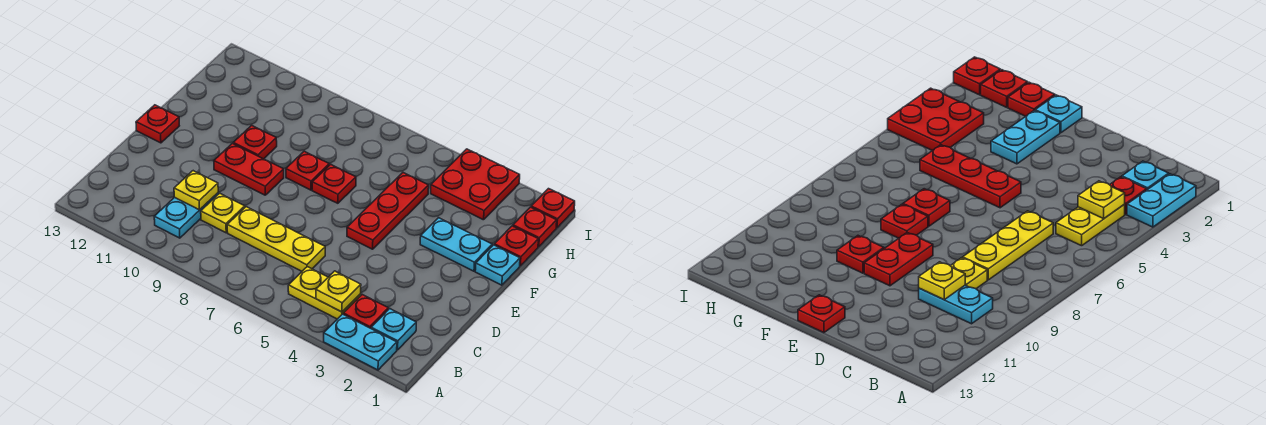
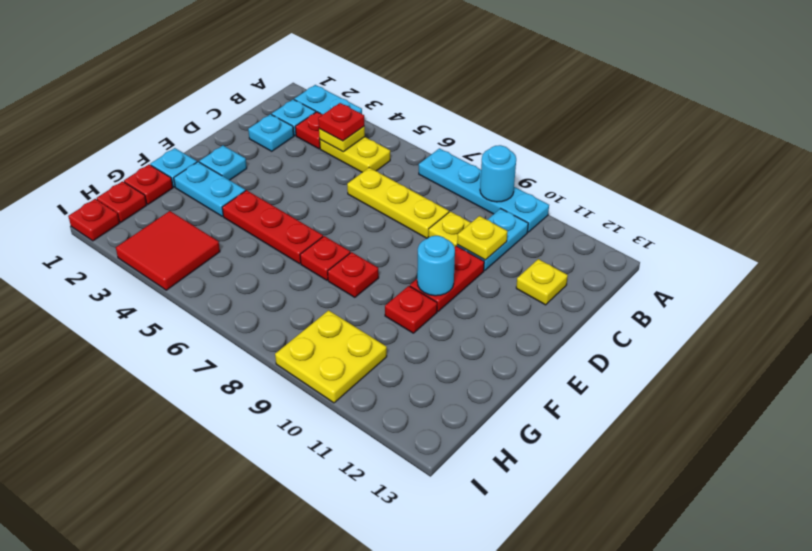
none -> cyan plate A7:A10 level 1
none -> cyan round brick A9 level 2
none -> cyan plate C2 level 1
none -> yellow plate C12 level 1
none -> cyan plate E2 level 1
red plate E5:G5 level 1 -> red plate F4:F6 level 1
red plate E9:E10 level 1 -> red plate D10:E10 level 1
none -> cyan round brick E10 level 2
red plate E13 level 1 -> red plate B4 level 3
red plate H3:I4 level 1 -> red tile H3:I4 level 1
none -> yellow plate H9:I10 level 1

